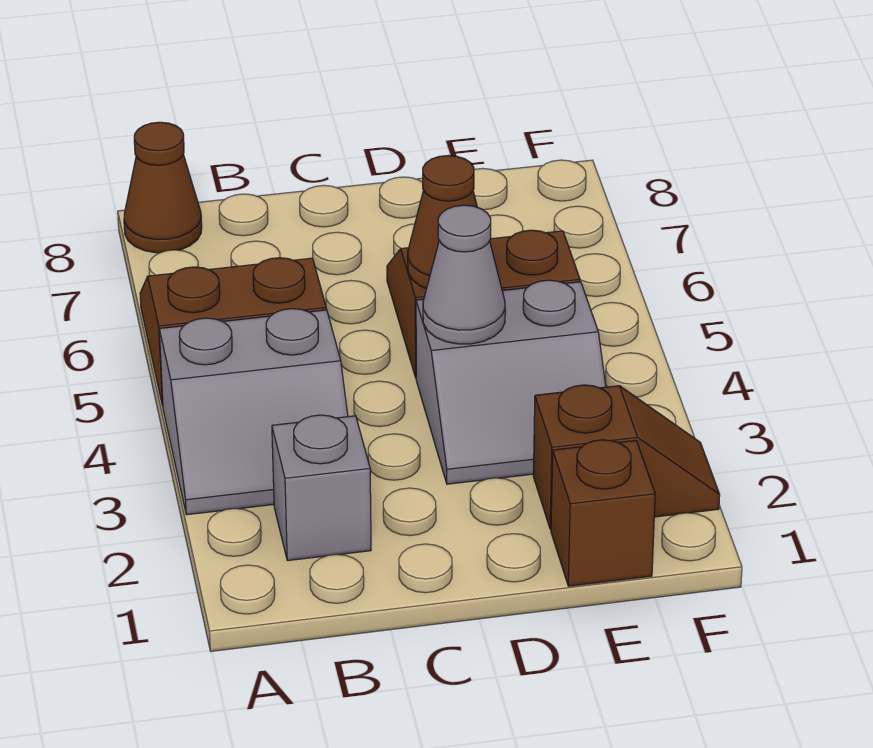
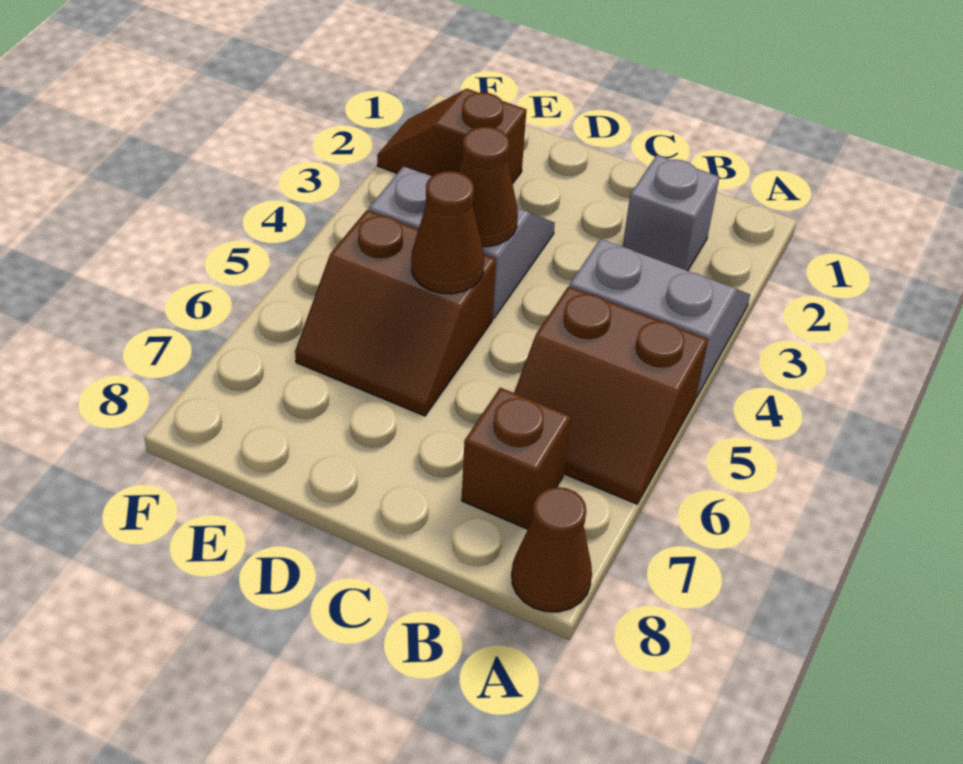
grey cone D4 level 2 -> brown cone D4 level 2
brown brick E1 level 1 -> brown brick B7 level 1

